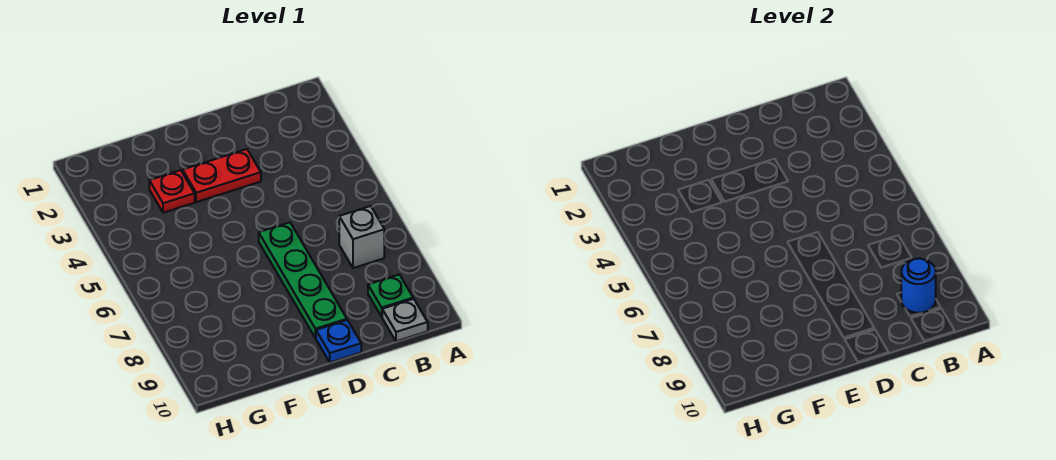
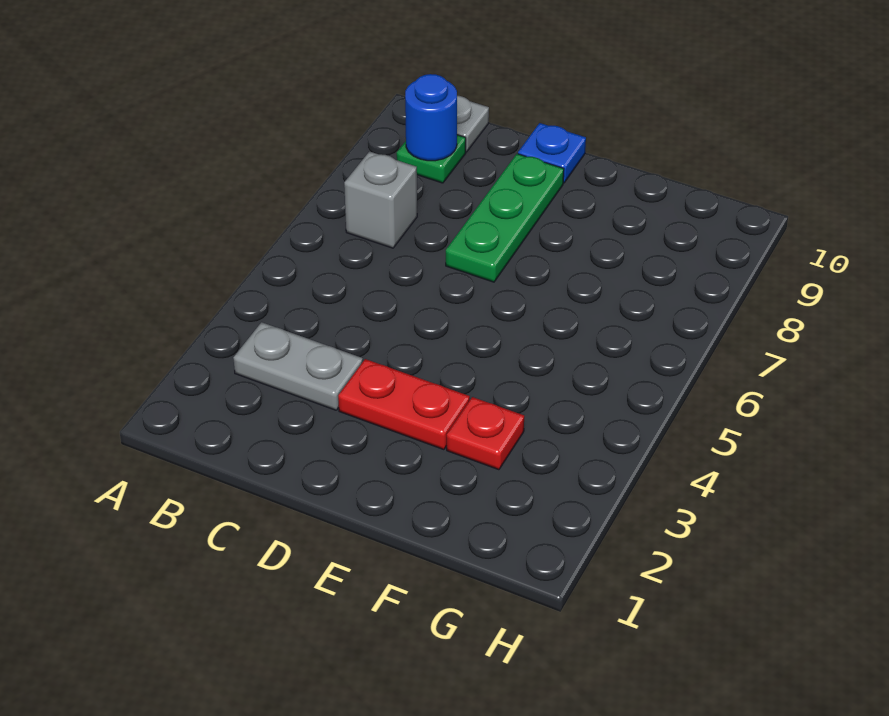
none -> grey plate B3:C3 level 1
green plate D6:D9 level 1 -> green plate D7:D9 level 1

